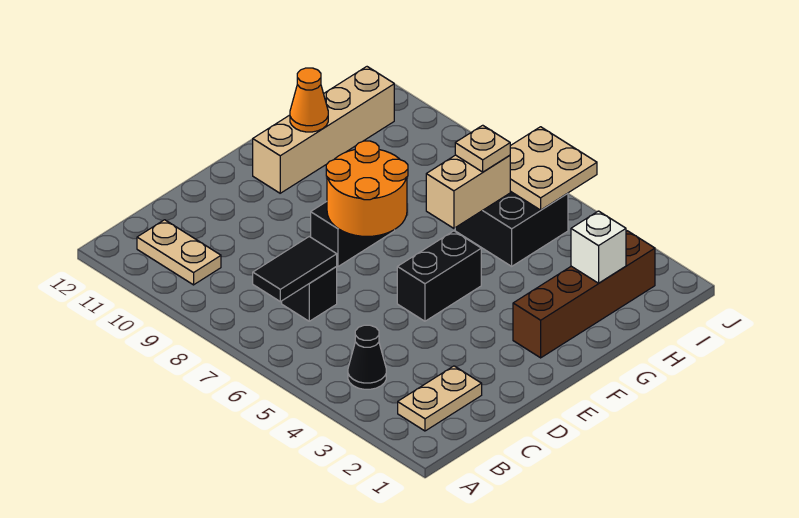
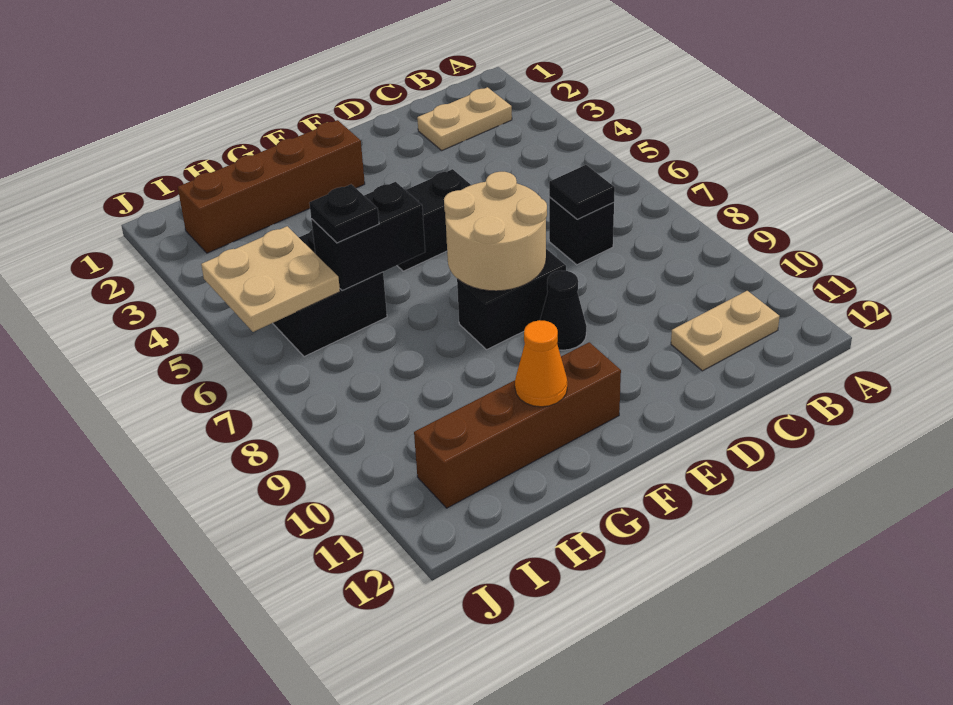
black cone B4 level 1 -> black cone E9 level 1
black tile B7:C7 level 2 -> black tile C7 level 2
tan plate B10:B11 level 1 -> tan plate B11:C11 level 1
orange round brick E7:F8 level 2 -> tan round brick E7:F8 level 2
tan brick F11:I11 level 1 -> brown brick F11:I11 level 1
tan brick G6:H6 level 2 -> black brick G6:H6 level 2
white brick H2 level 2 -> none
tan plate H6 level 3 -> black plate H6 level 3

